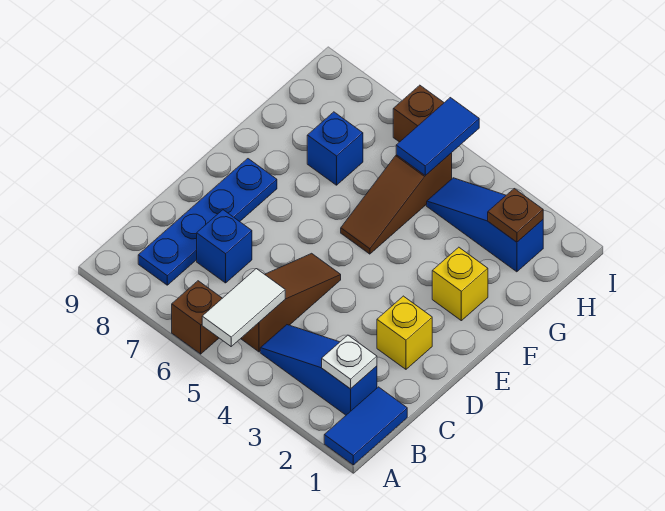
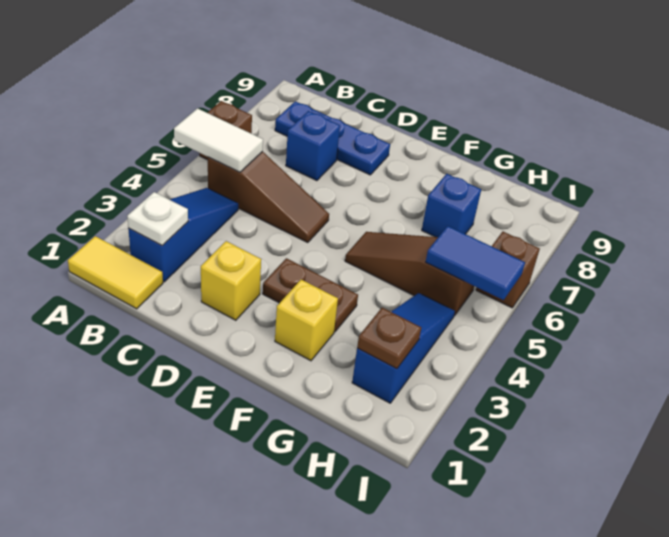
blue tile A1:B1 level 1 -> yellow tile A1:B1 level 1
blue plate B8:E8 level 1 -> blue plate B8:D8 level 1
none -> brown plate E3:F3 level 1

